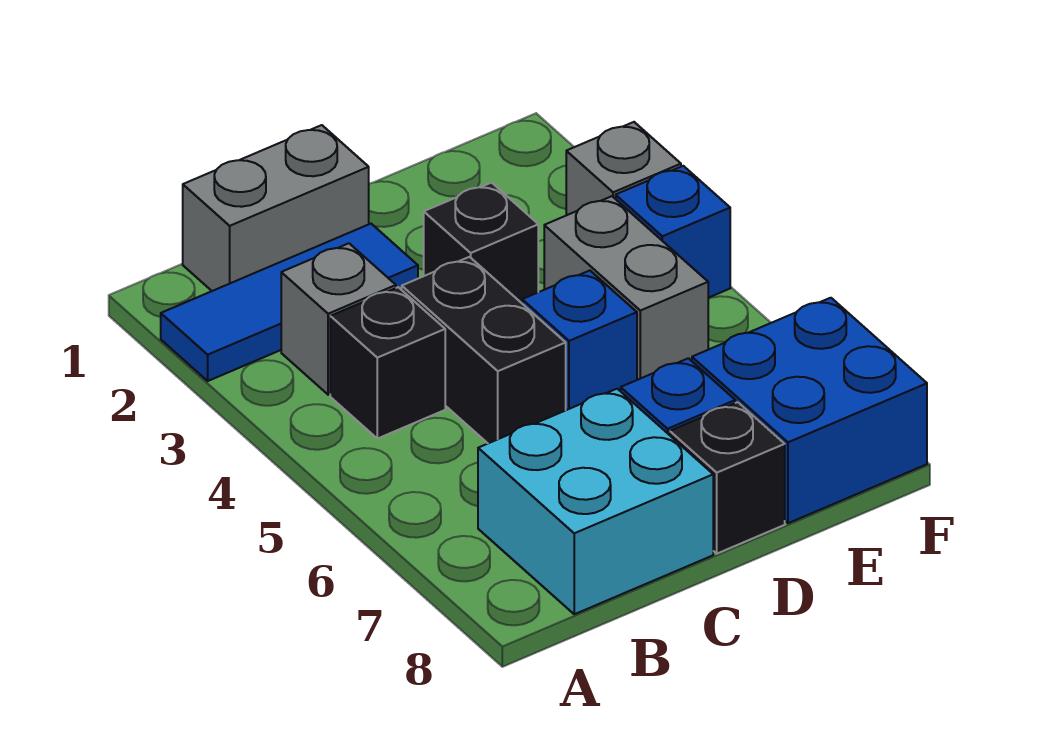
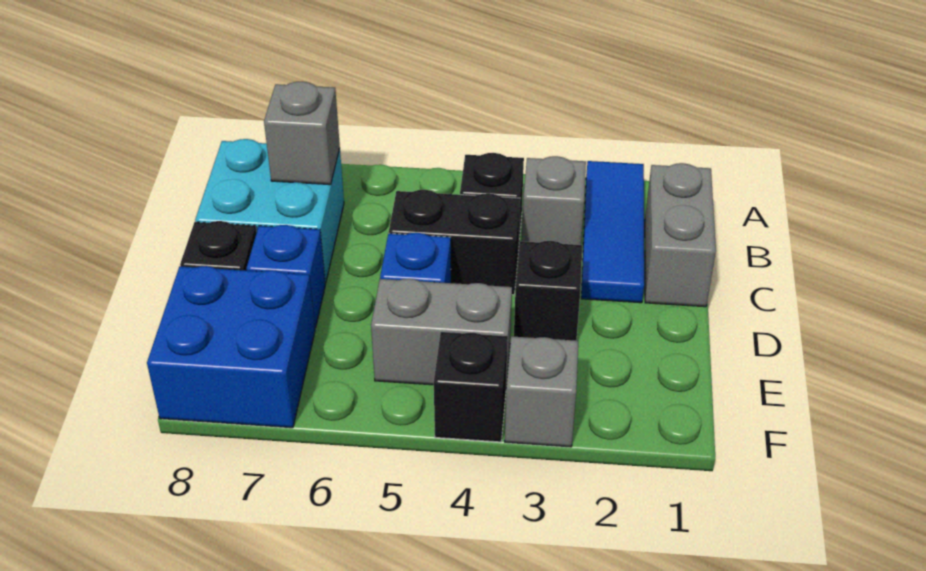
none -> grey brick B7 level 2
blue brick F4 level 1 -> black brick F4 level 1

